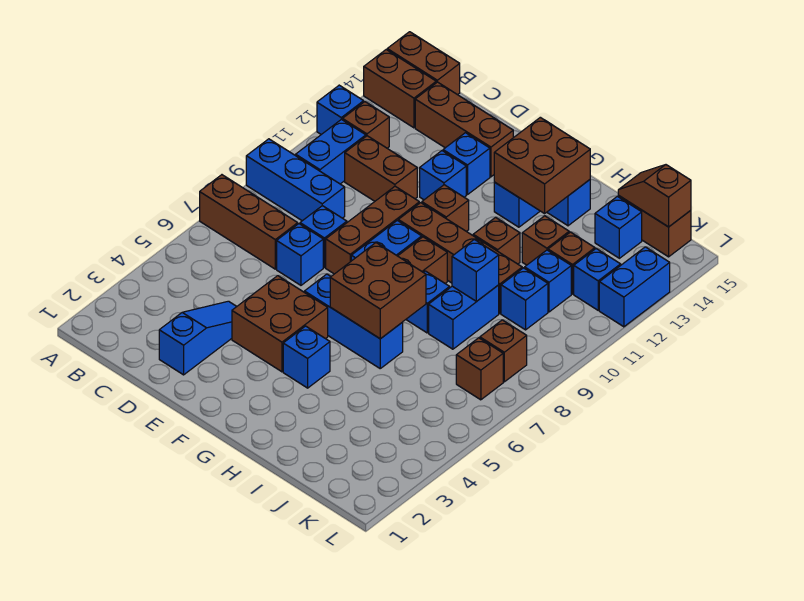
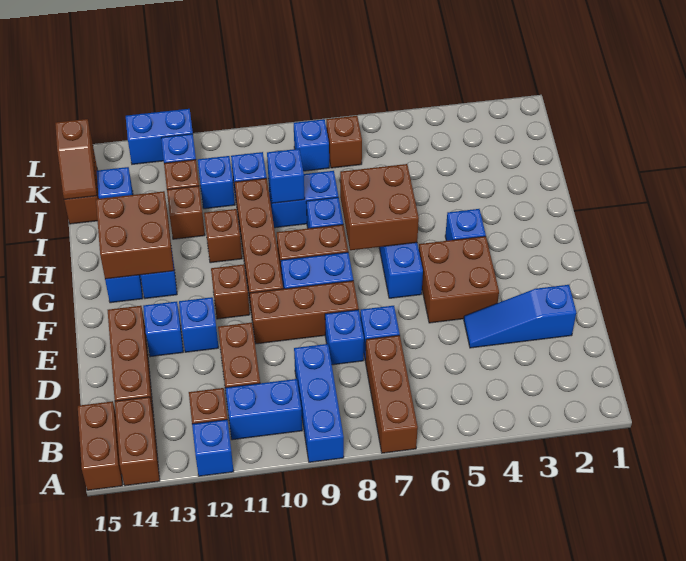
brown brick K8 level 1 -> blue brick K8 level 1

